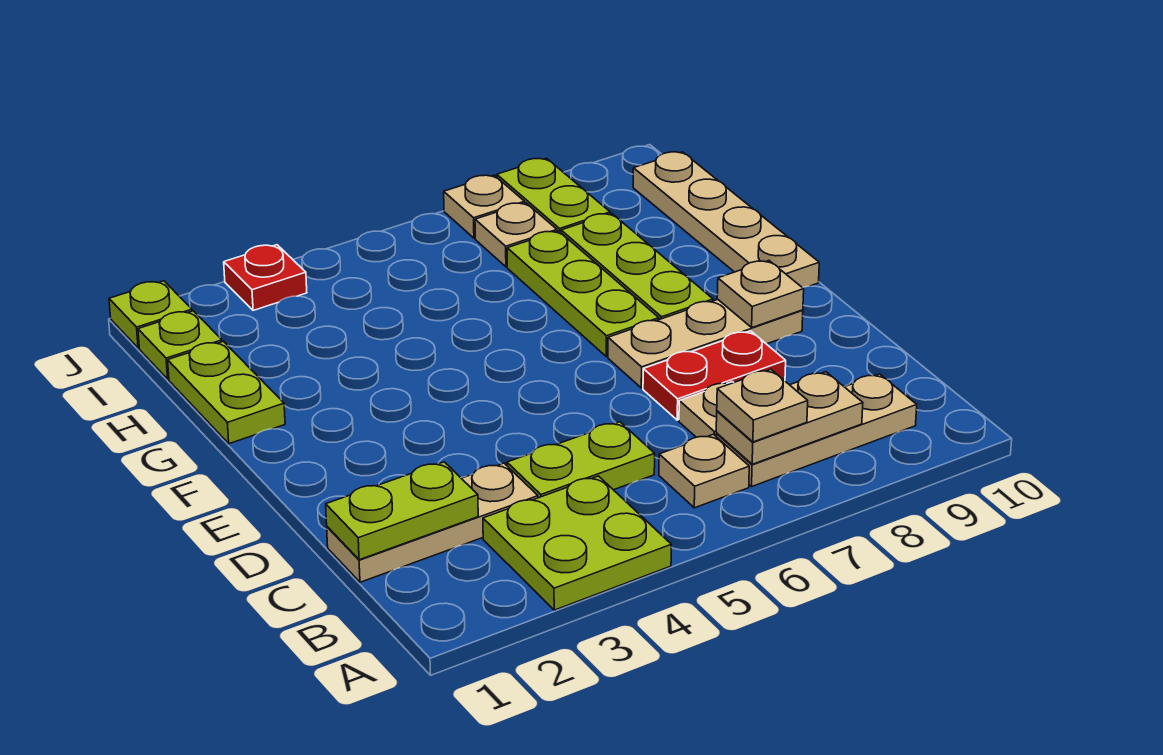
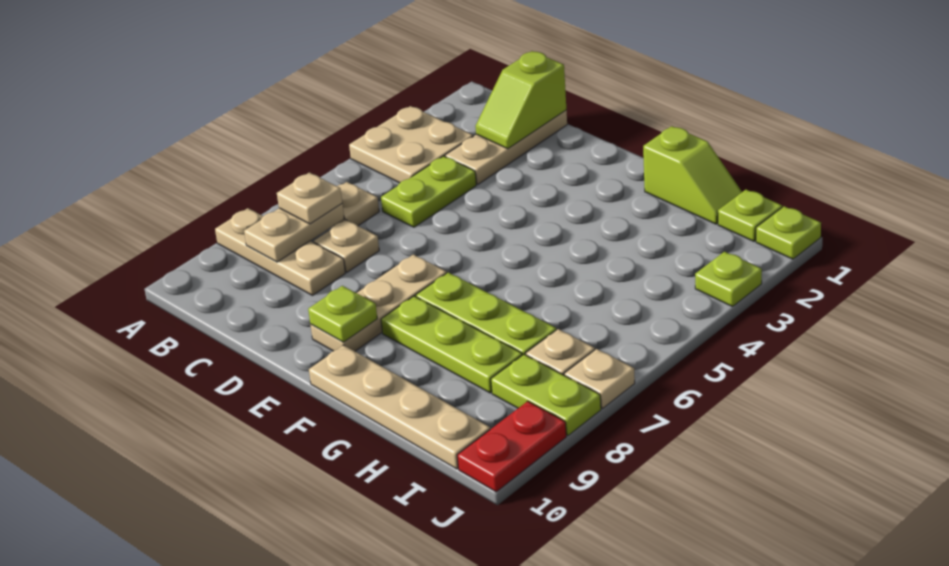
lime plate A3:B4 level 1 -> tan plate A3:B4 level 1
tan plate B7:B9 level 1 -> tan plate A8:C8 level 1
lime plate C1:C2 level 2 -> lime slope C1:C2 level 2 top 1
red plate D7:D8 level 1 -> red plate J9:J10 level 1
tan plate E9 level 2 -> lime plate E9 level 2
lime plate G1:H1 level 1 -> lime slope G1:H1 level 1 top G
red plate J3 level 1 -> lime plate J3 level 1

